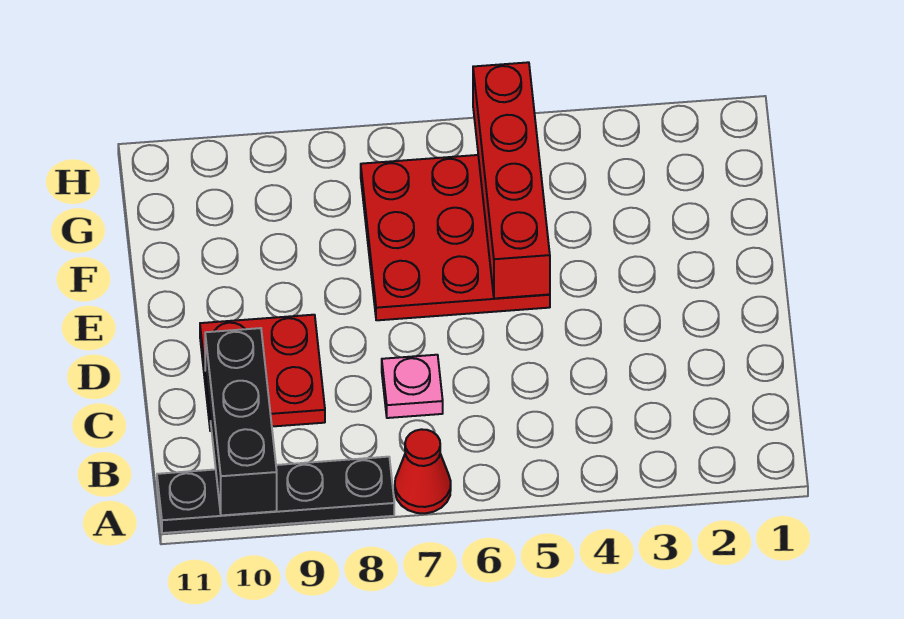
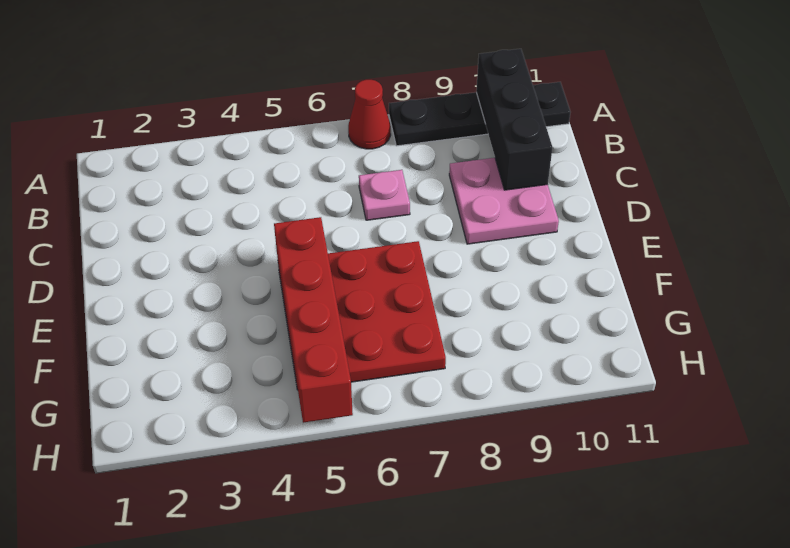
red plate C9:D10 level 1 -> pink plate C9:D10 level 1

